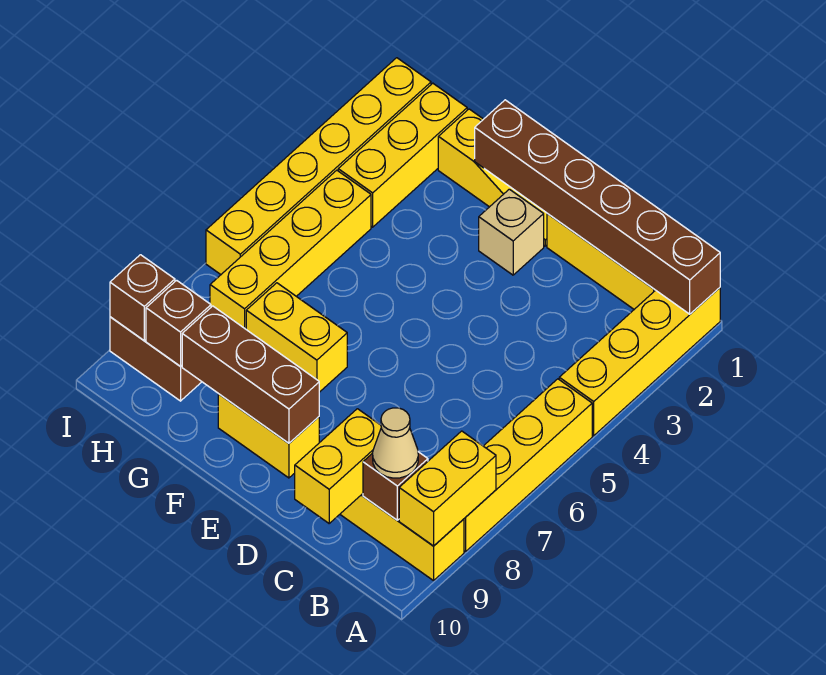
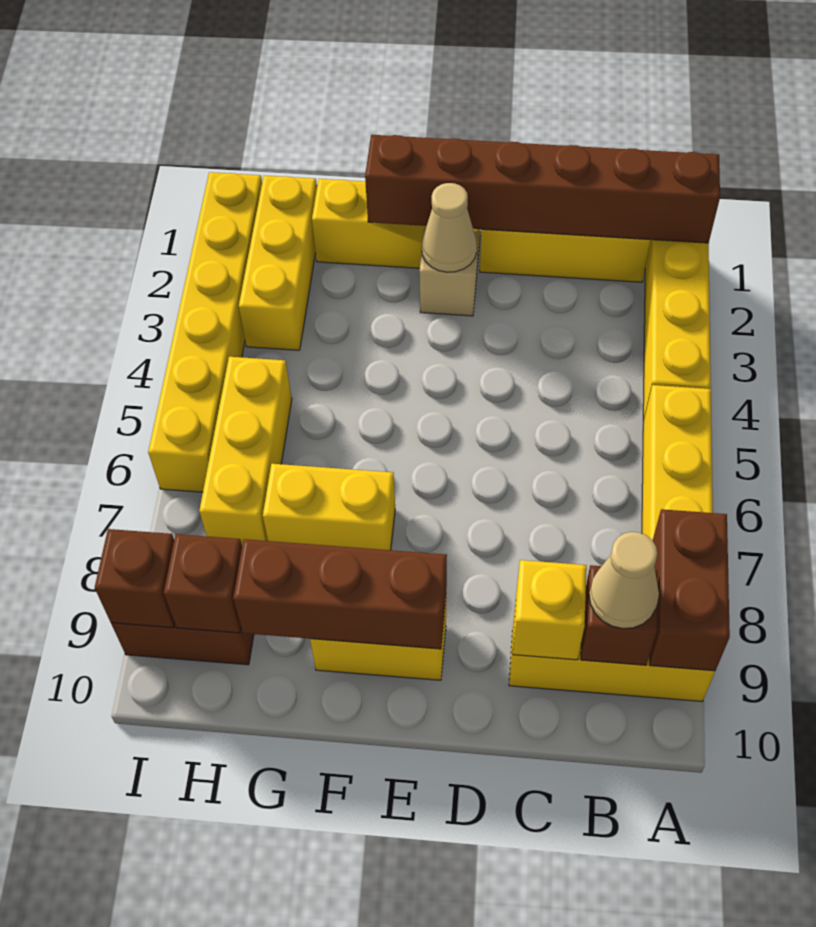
yellow brick A8:A9 level 2 -> brown brick A8:A9 level 2
yellow brick C9:C10 level 2 -> yellow brick C9 level 2
none -> tan cone E2 level 2
yellow brick H4:H7 level 1 -> yellow brick H5:H7 level 1

